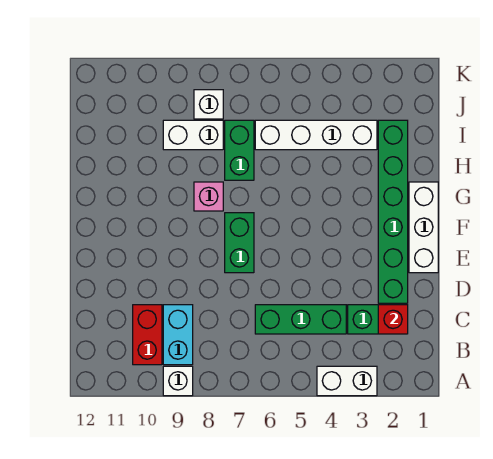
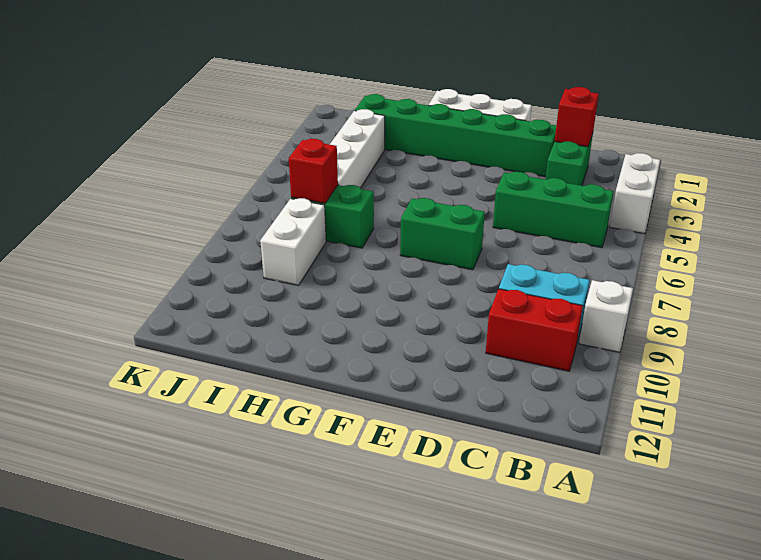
green brick C4:C6 level 1 -> green brick B5:D5 level 1
pink brick G8 level 1 -> none
none -> red brick I7 level 2
white brick J8 level 1 -> none

